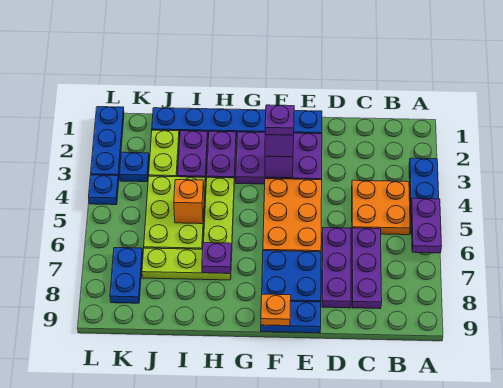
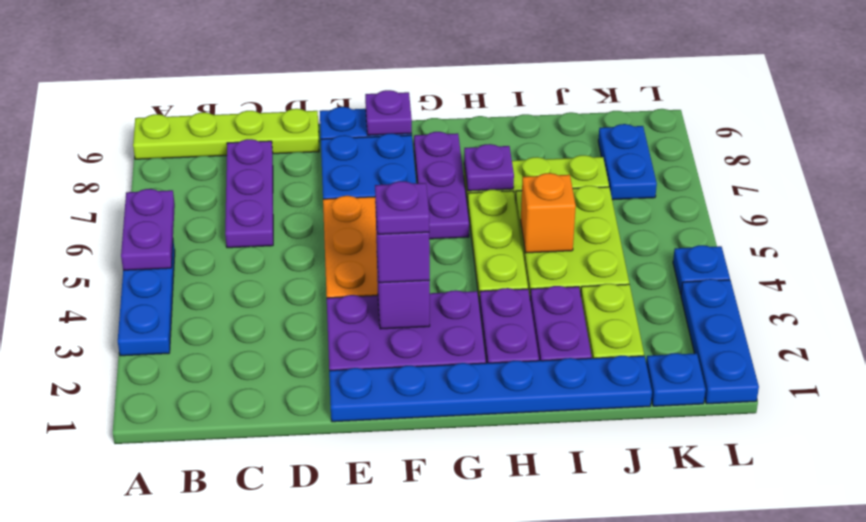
none -> lime plate A9:D9 level 1
orange plate B4:C5 level 1 -> none
purple plate D6:D8 level 1 -> purple plate G6:G8 level 1
orange plate F9 level 2 -> purple plate F9 level 2
blue plate K3 level 1 -> blue plate K1 level 1

